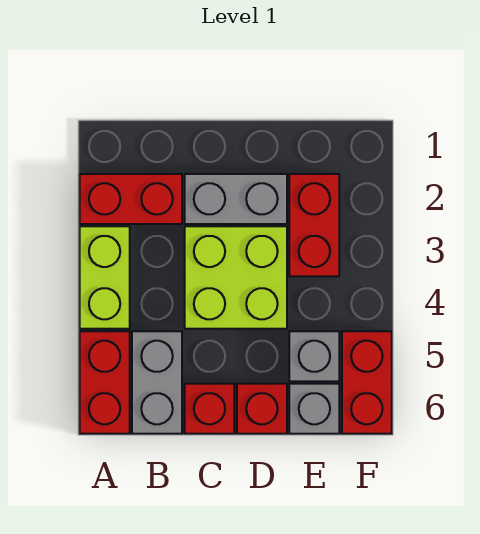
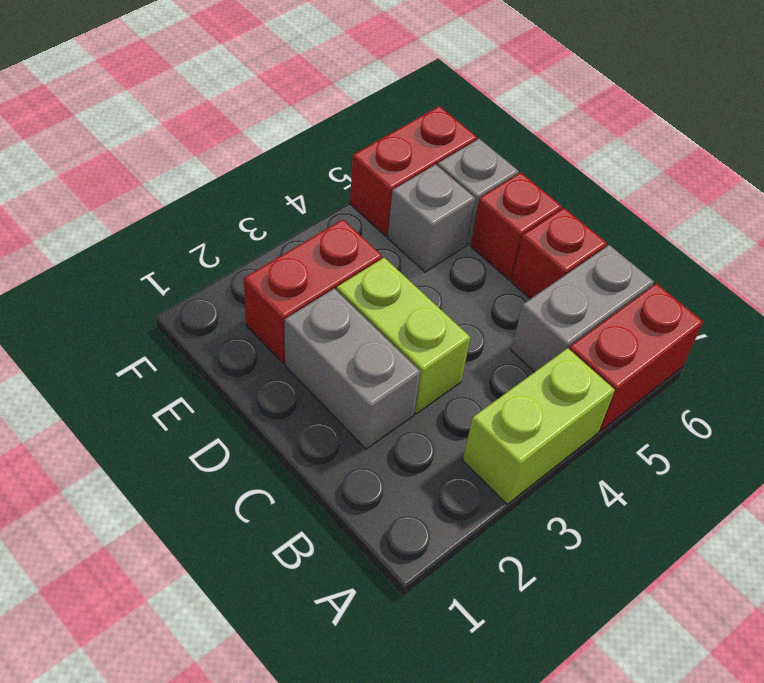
red brick A2:B2 level 1 -> none
lime brick C3:D4 level 1 -> lime brick C3:D3 level 1

